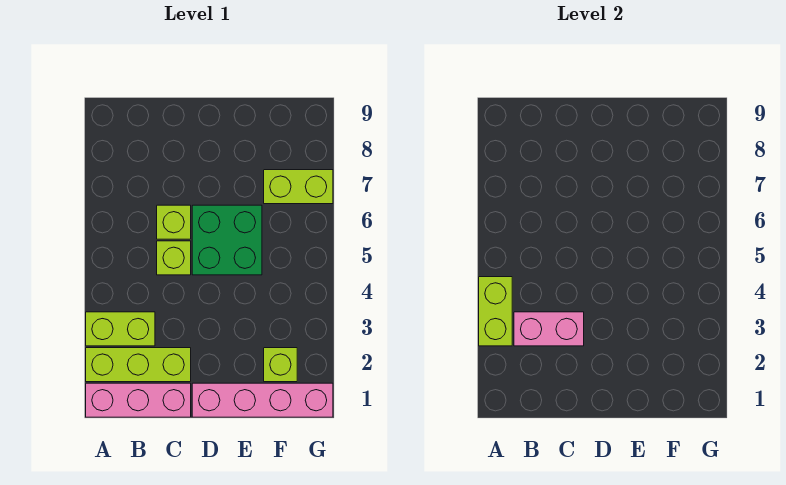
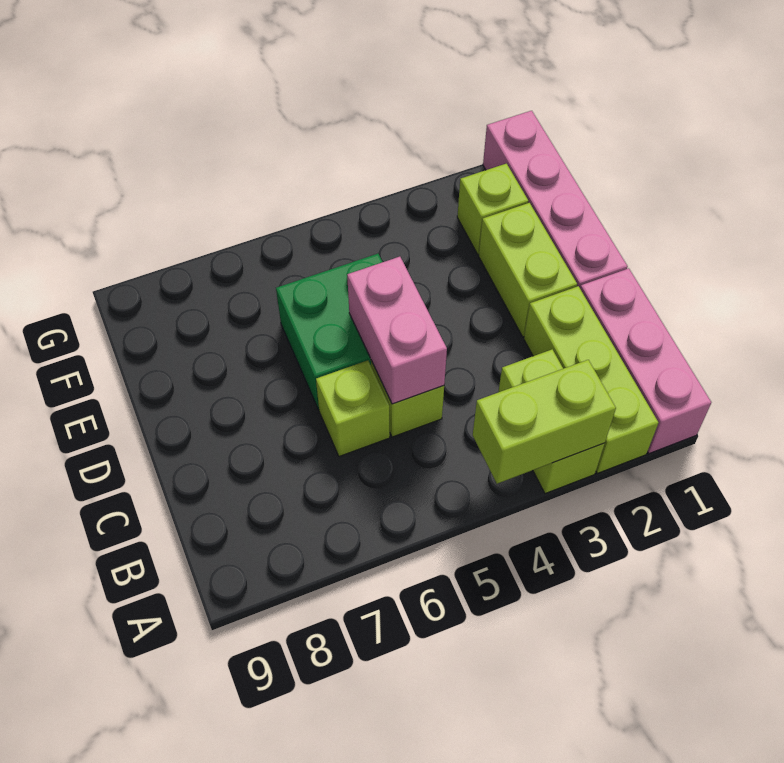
pink brick B3:C3 level 2 -> pink brick C5:D5 level 2
lime brick F7:G7 level 1 -> lime brick D2:E2 level 1

